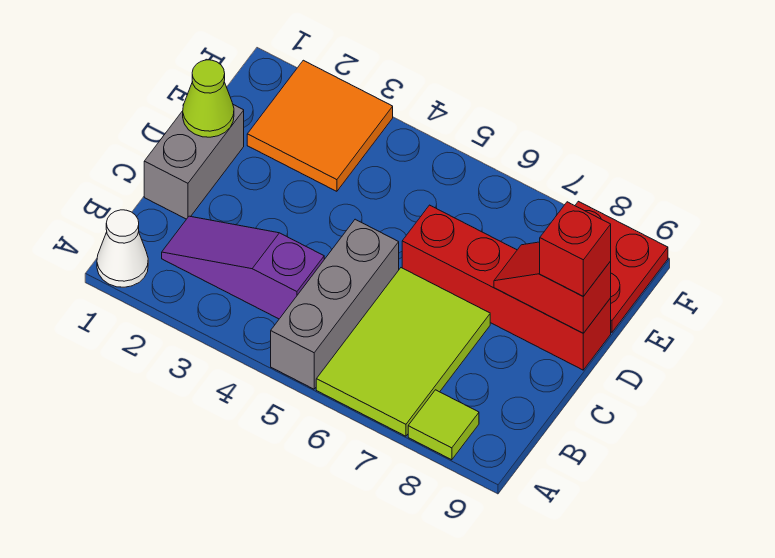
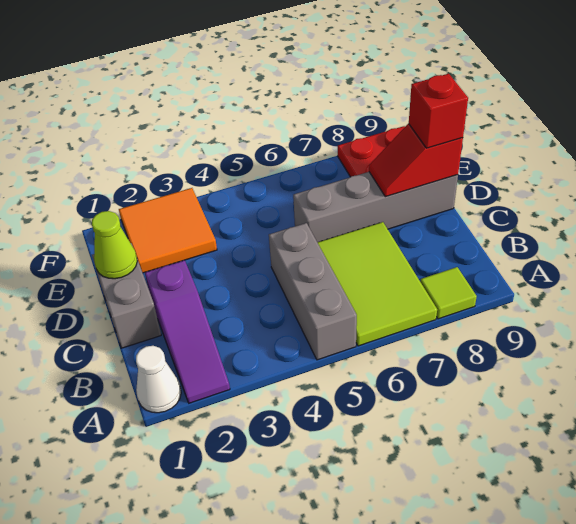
purple slope B2:B4 level 1 top 4 -> purple slope A2:C2 level 1 top C
red brick D6:D9 level 1 -> grey brick D6:D9 level 1

